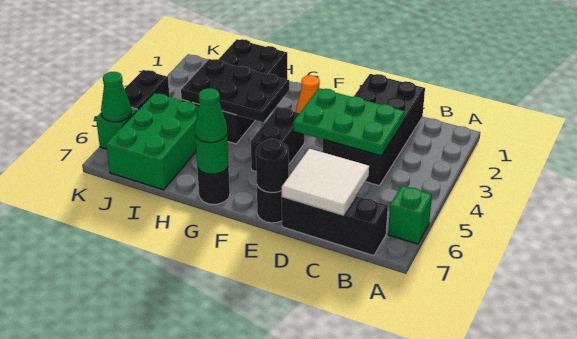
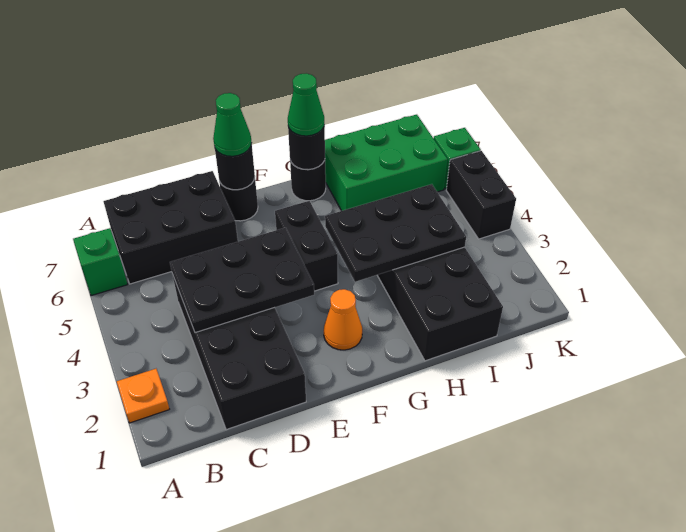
none -> orange plate A2 level 1
black brick B7:D7 level 1 -> black brick B6:D7 level 1
green plate C3:E4 level 2 -> black plate C3:E4 level 2
white tile C6:D7 level 2 -> none
green round brick G7 level 2 -> black round brick G7 level 2
green brick I5:J7 level 1 -> green brick H6:J7 level 1
green cone K6 level 2 -> green cone E7 level 3

